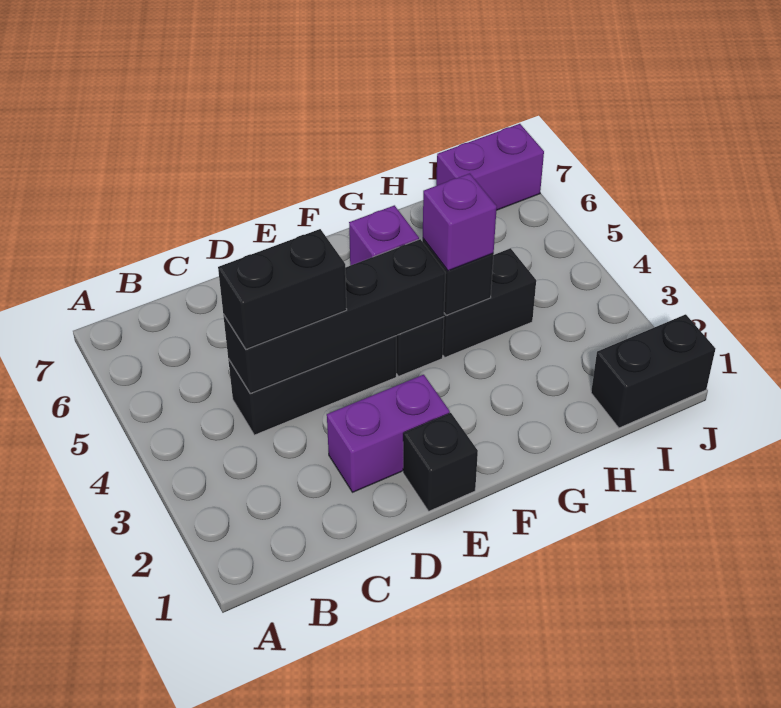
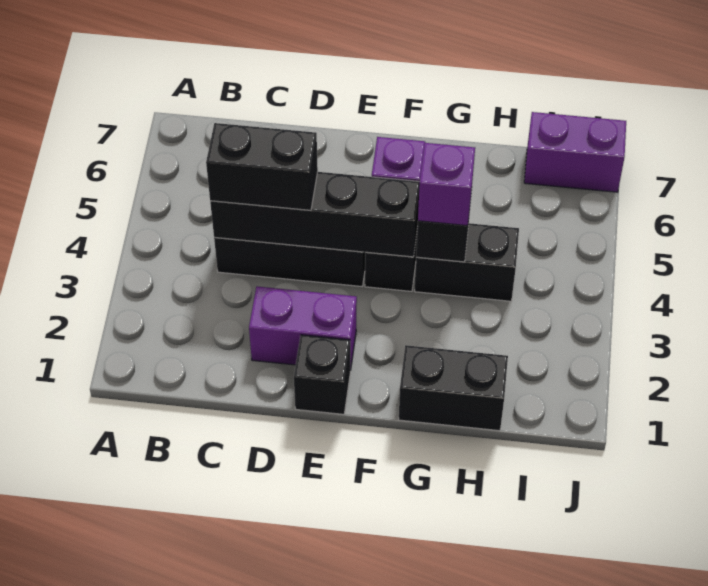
black brick I1:J1 level 1 -> black brick G1:H1 level 1

